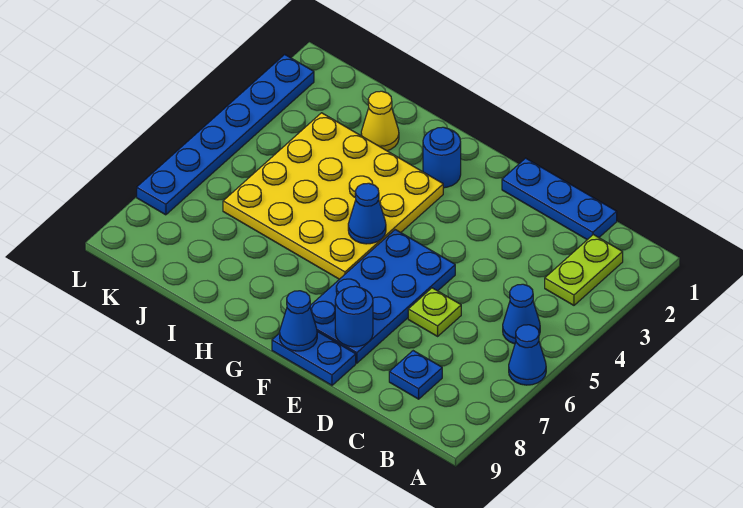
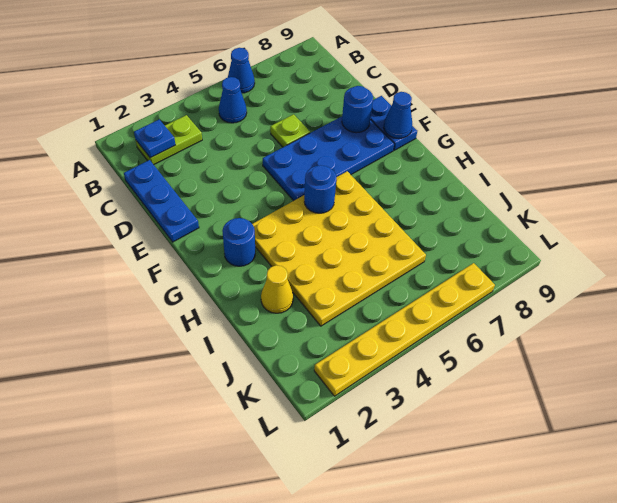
blue plate C8 level 1 -> blue plate B2 level 2
blue cone G5 level 2 -> blue round brick G5 level 2
blue plate L2:L7 level 1 -> yellow plate L2:L7 level 1

